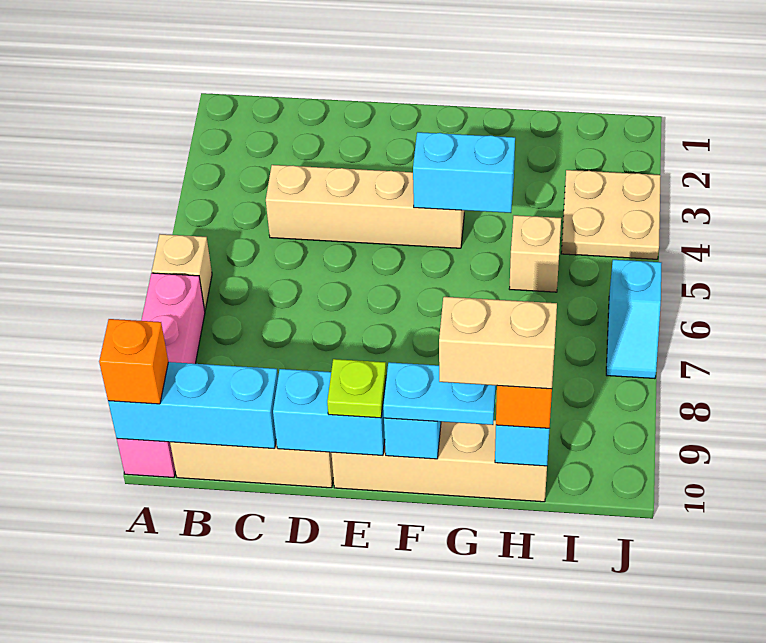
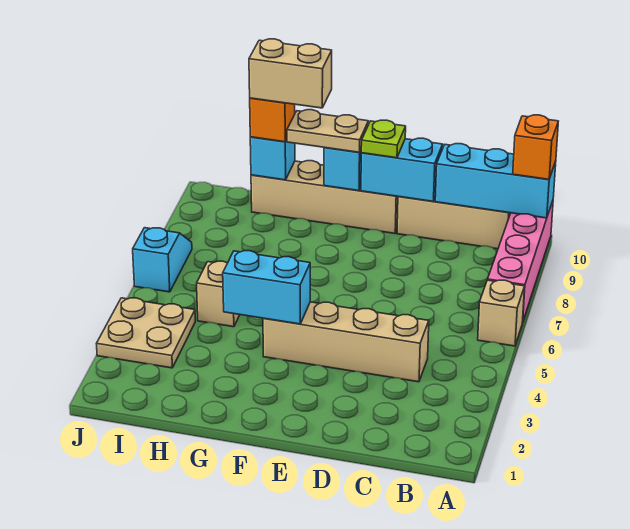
cyan plate F10:G10 level 3 -> tan plate F10:G10 level 3

